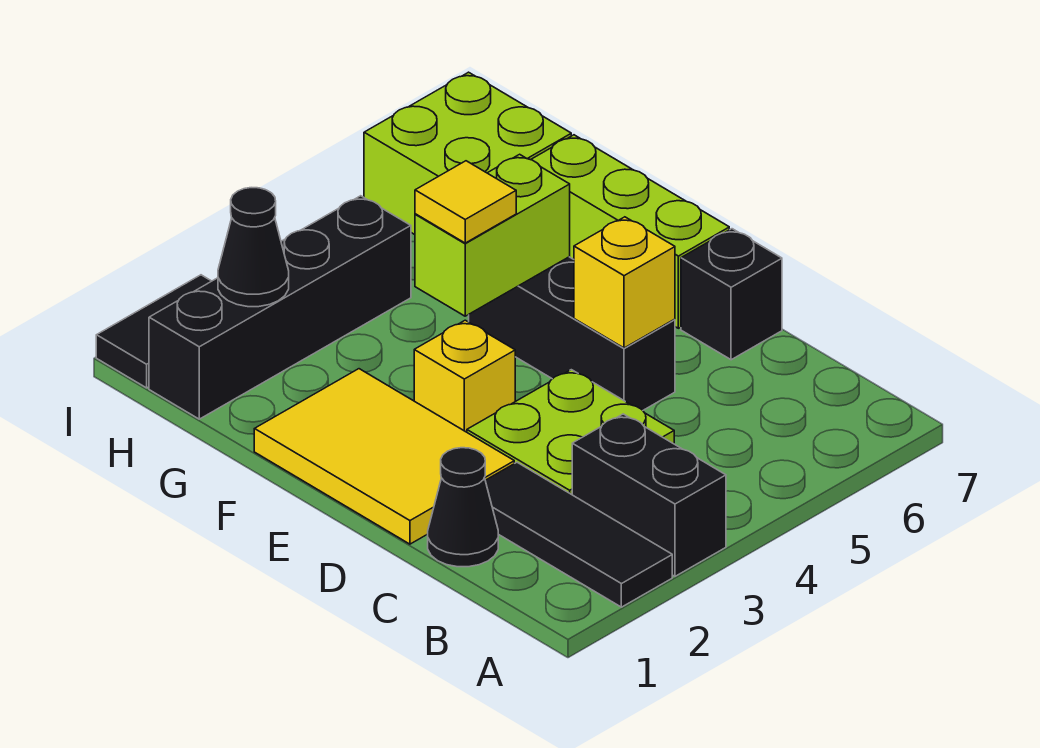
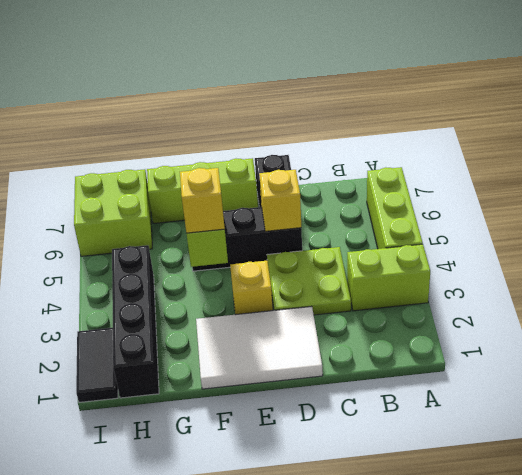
black tile A2:C2 level 1 -> none
black brick A3:B3 level 1 -> lime brick A3:B3 level 1
none -> lime brick A4:A6 level 1
black cone C1 level 1 -> none
yellow tile D1:F2 level 1 -> white tile D1:F2 level 1
yellow tile F4 level 3 -> yellow brick F4 level 3
black cone H2 level 2 -> none

